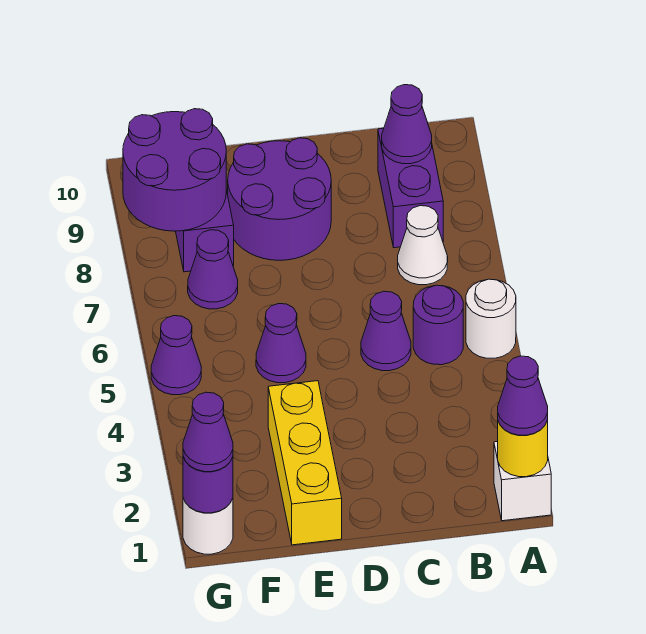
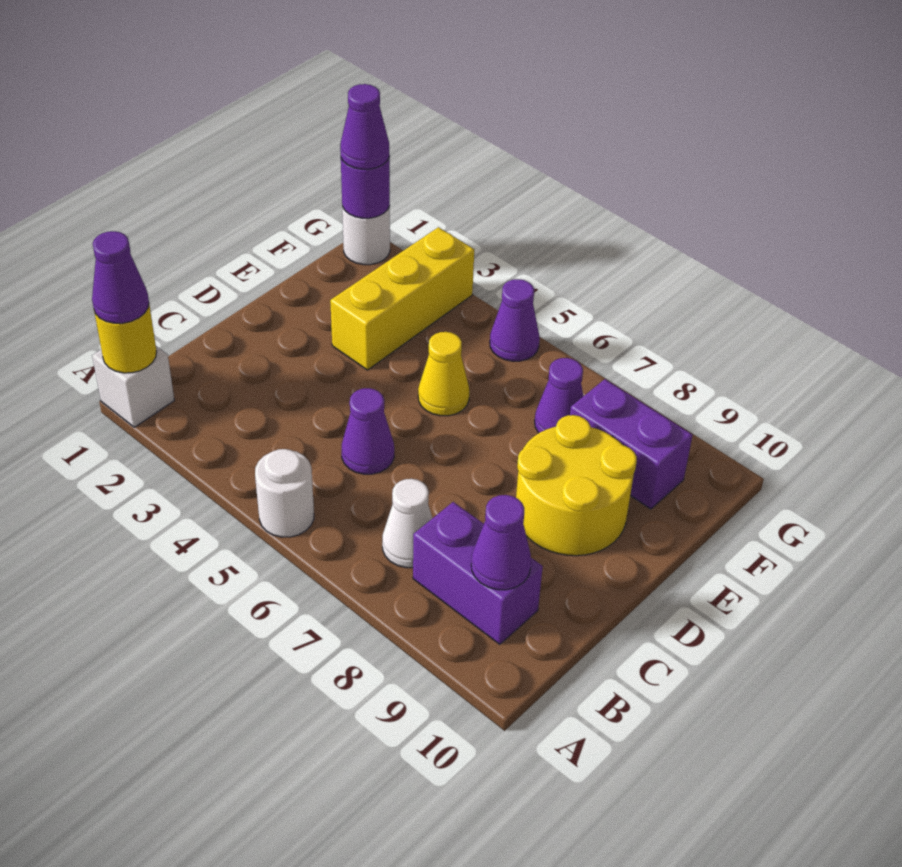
purple round brick B5 level 1 -> none
purple round brick D8:E9 level 1 -> yellow round brick D8:E9 level 1
yellow brick E1:E3 level 1 -> yellow brick E3:G3 level 1
purple cone E5 level 1 -> yellow cone E5 level 1
purple round brick F8:G9 level 2 -> none

